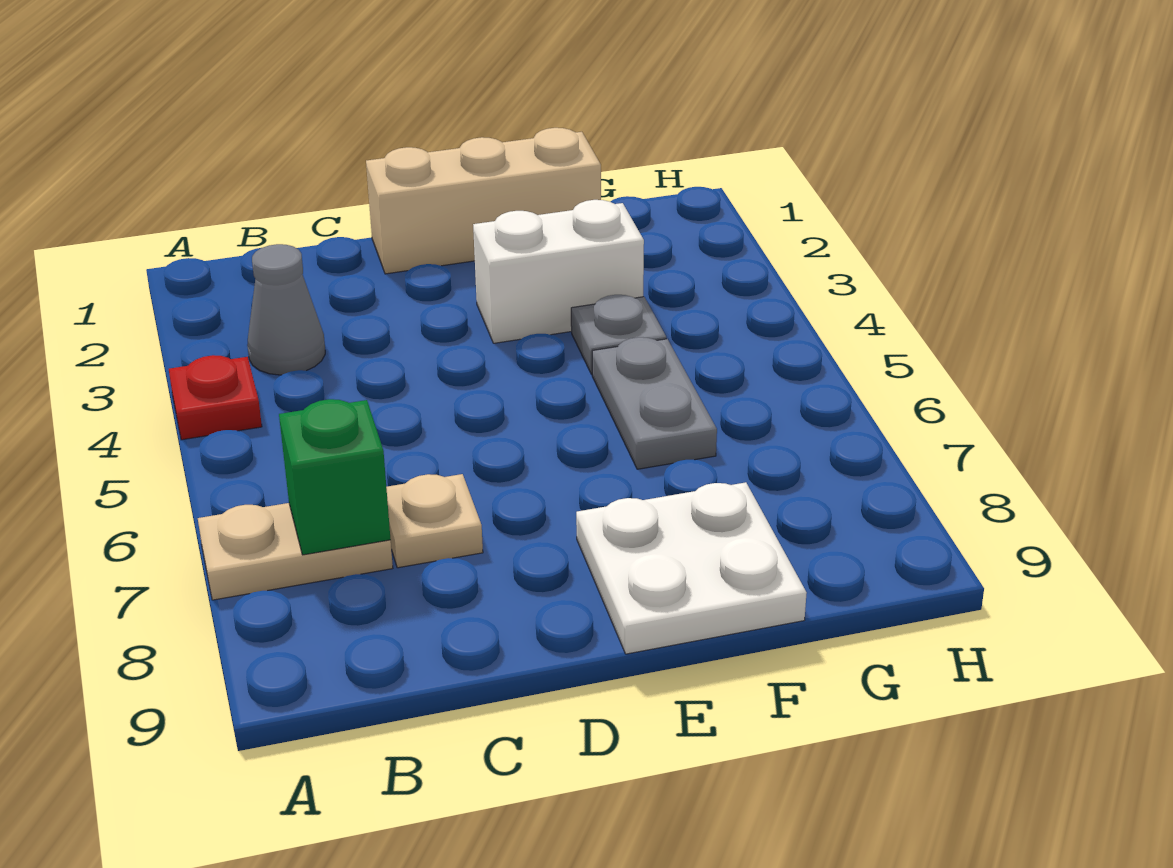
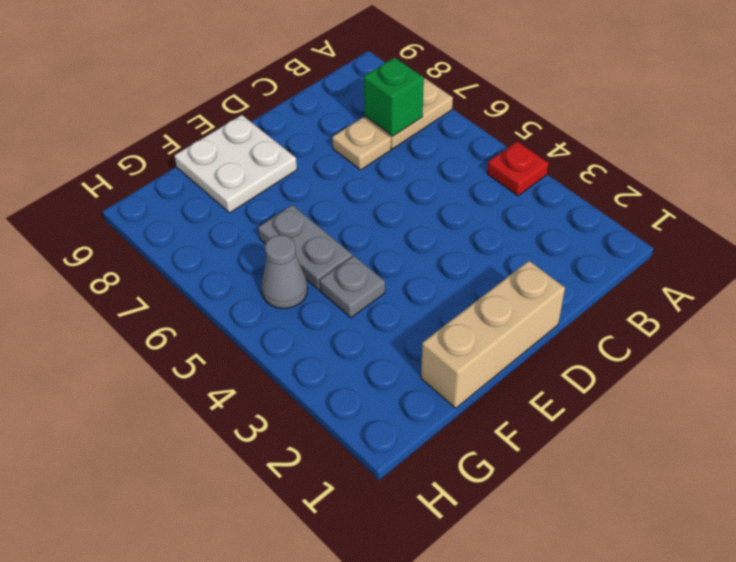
grey cone B3 level 1 -> grey cone G5 level 1
white brick E3:F3 level 1 -> none

